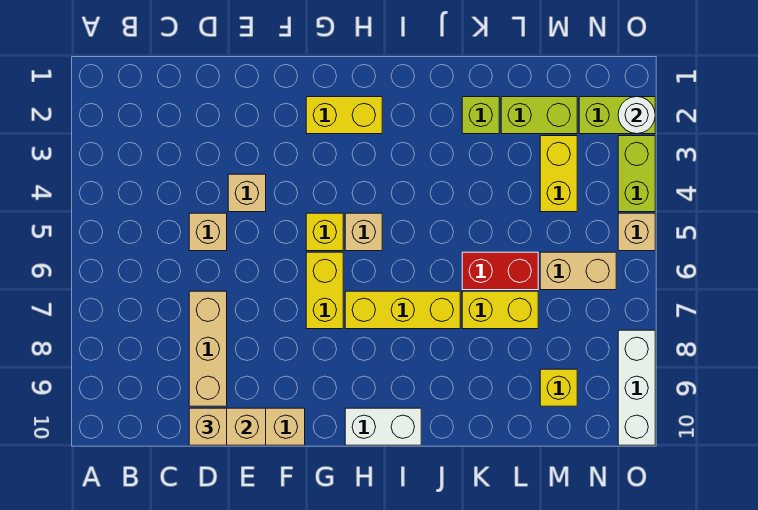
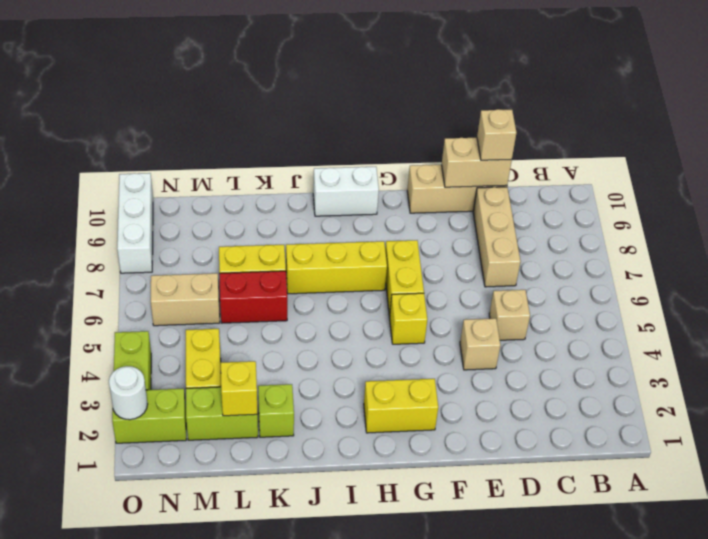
tan brick H5 level 1 -> none
yellow brick M9 level 1 -> yellow brick L2 level 2
tan brick O5 level 1 -> none

